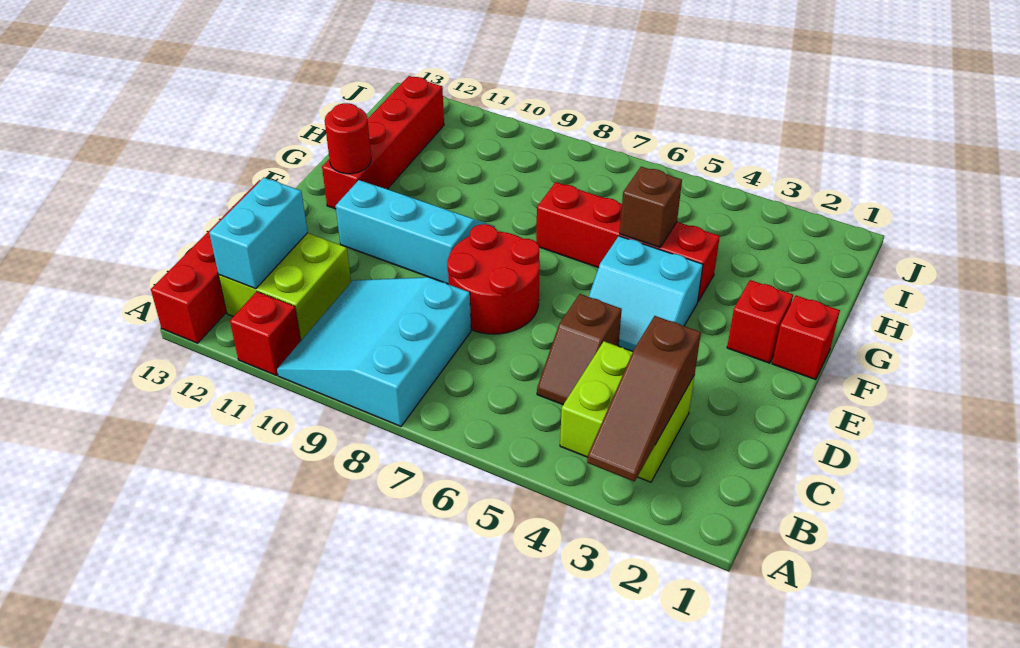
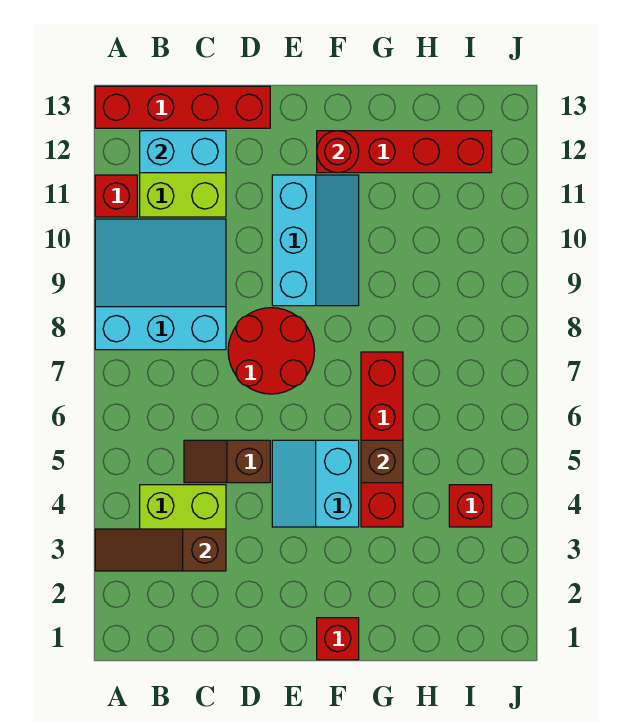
red brick F2 level 1 -> red brick I4 level 1

